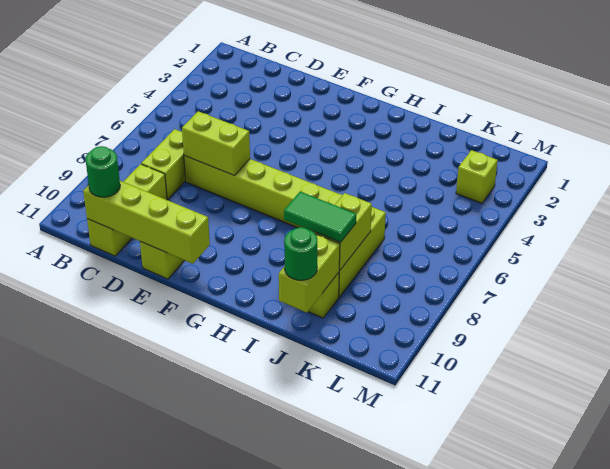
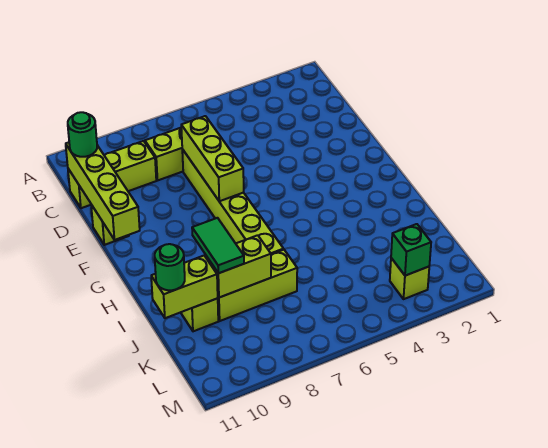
lime brick D7:E7 level 2 -> lime brick D7:F7 level 2
none -> green brick L3 level 2

